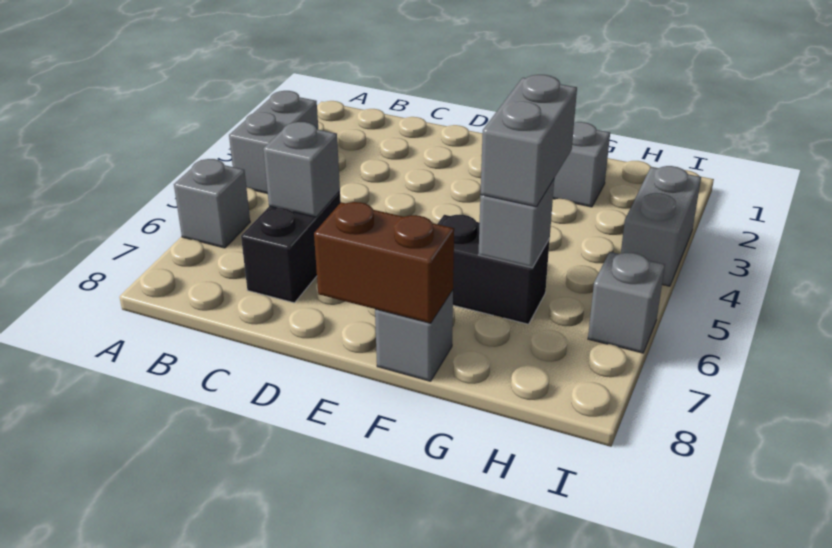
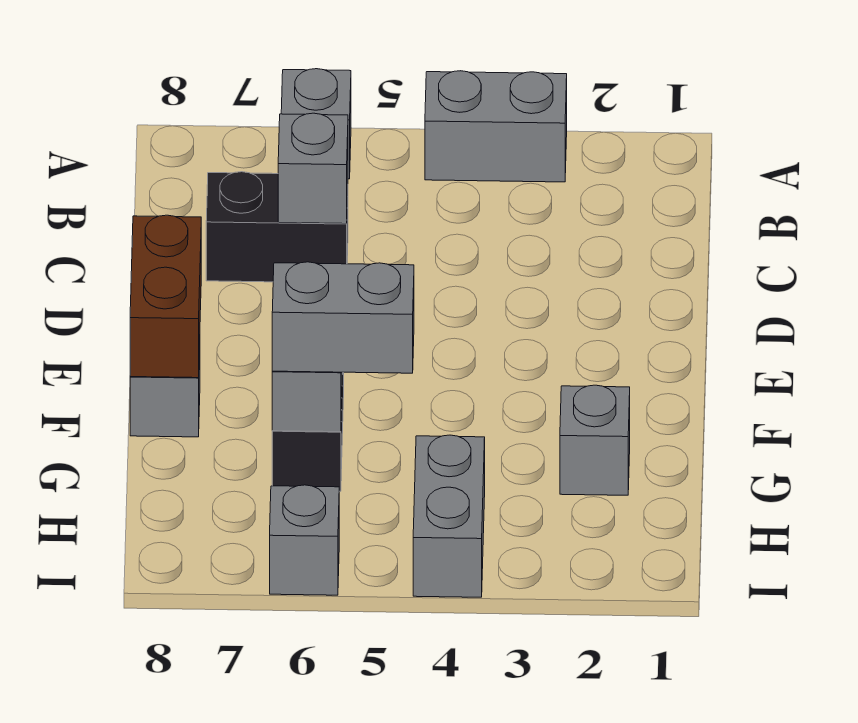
grey brick I3:I4 level 1 -> grey brick H4:I4 level 1

